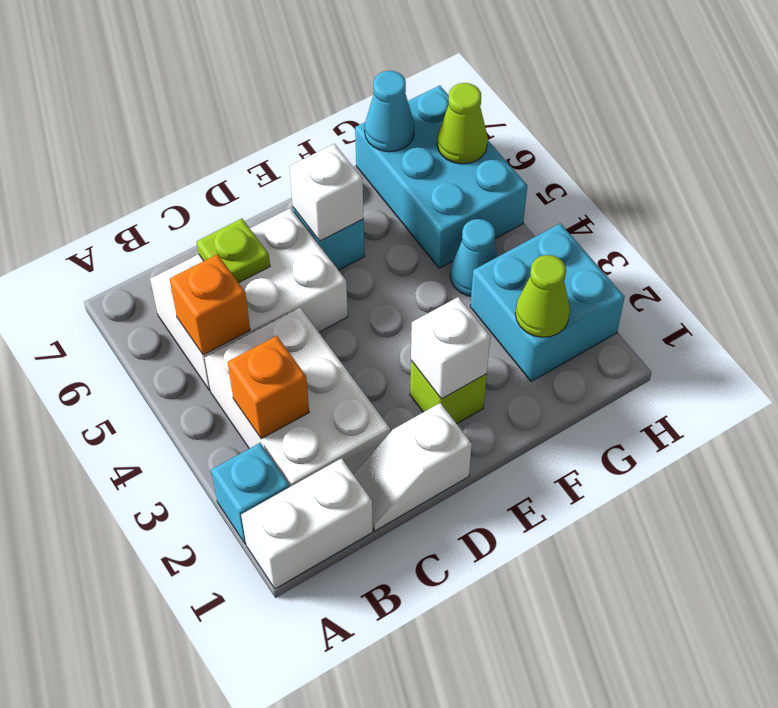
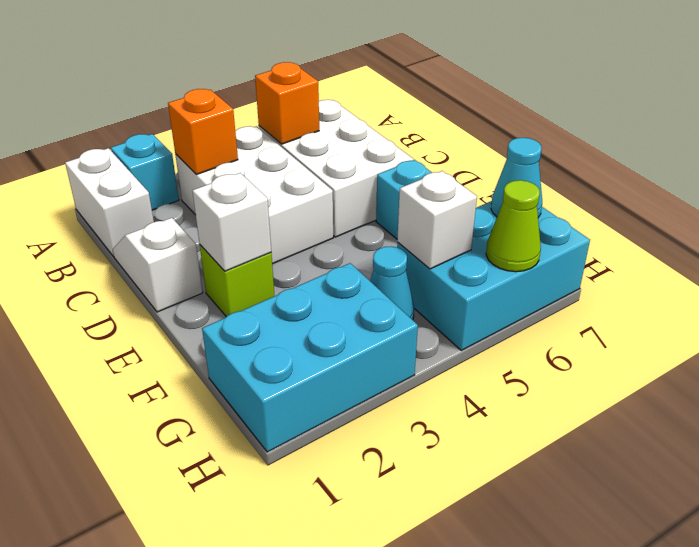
white brick B2:C4 level 1 -> white brick B3:D4 level 1
lime plate C6 level 2 -> none
white brick E6 level 2 -> white brick G5 level 2
cyan brick G2:H3 level 1 -> cyan brick G1:H3 level 1
lime cone G2 level 2 -> none

